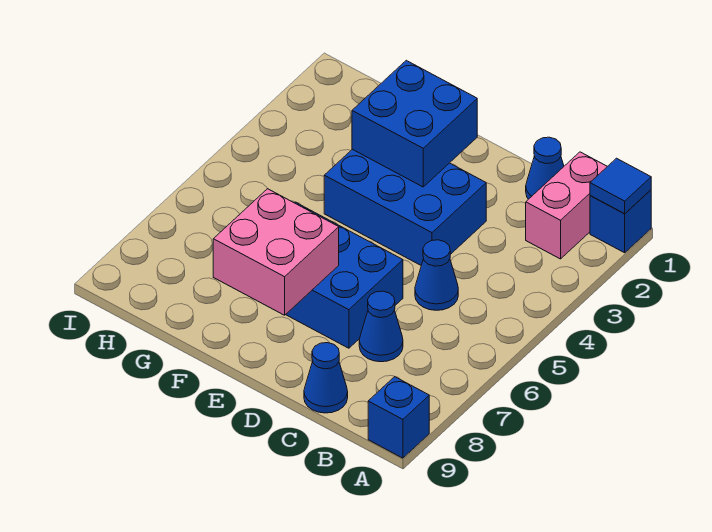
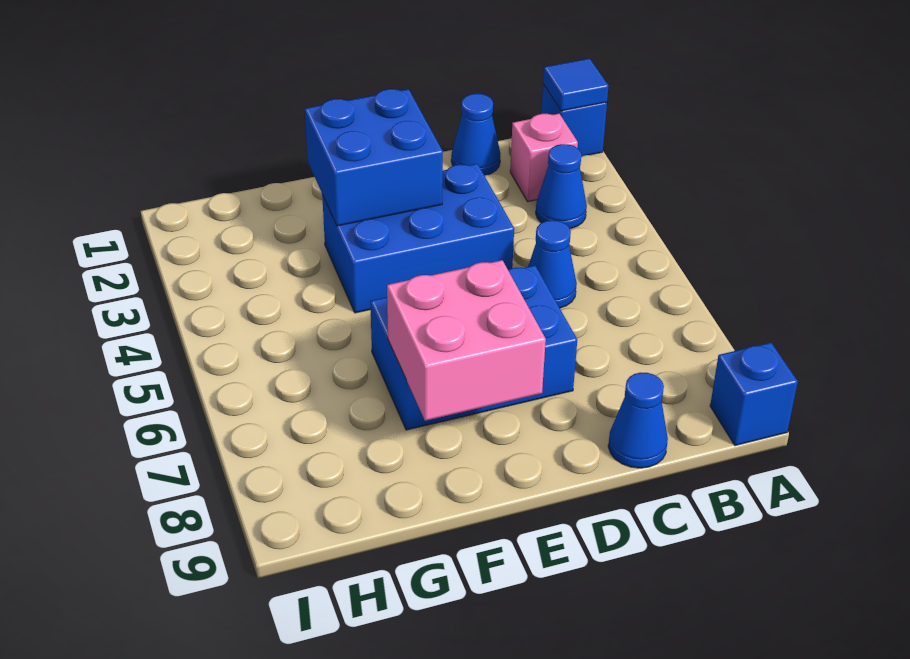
pink brick B1:B2 level 1 -> pink brick B2 level 1
blue cone C7 level 1 -> blue cone B3 level 1

